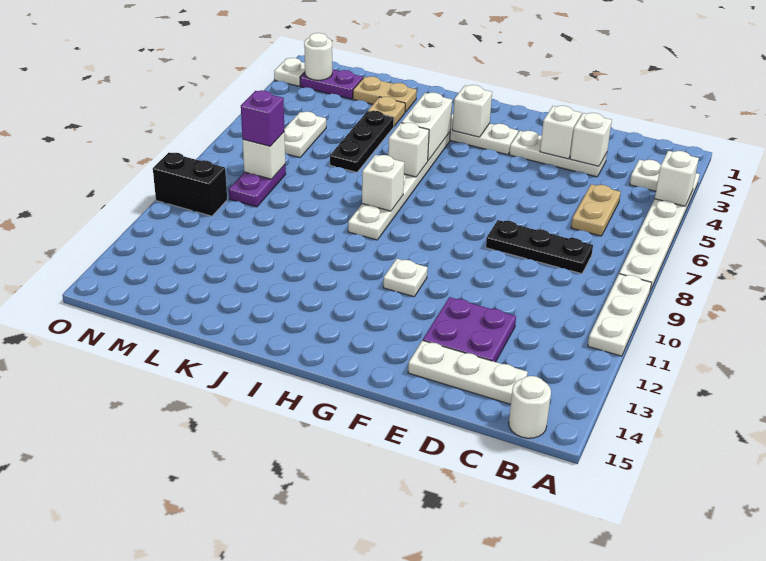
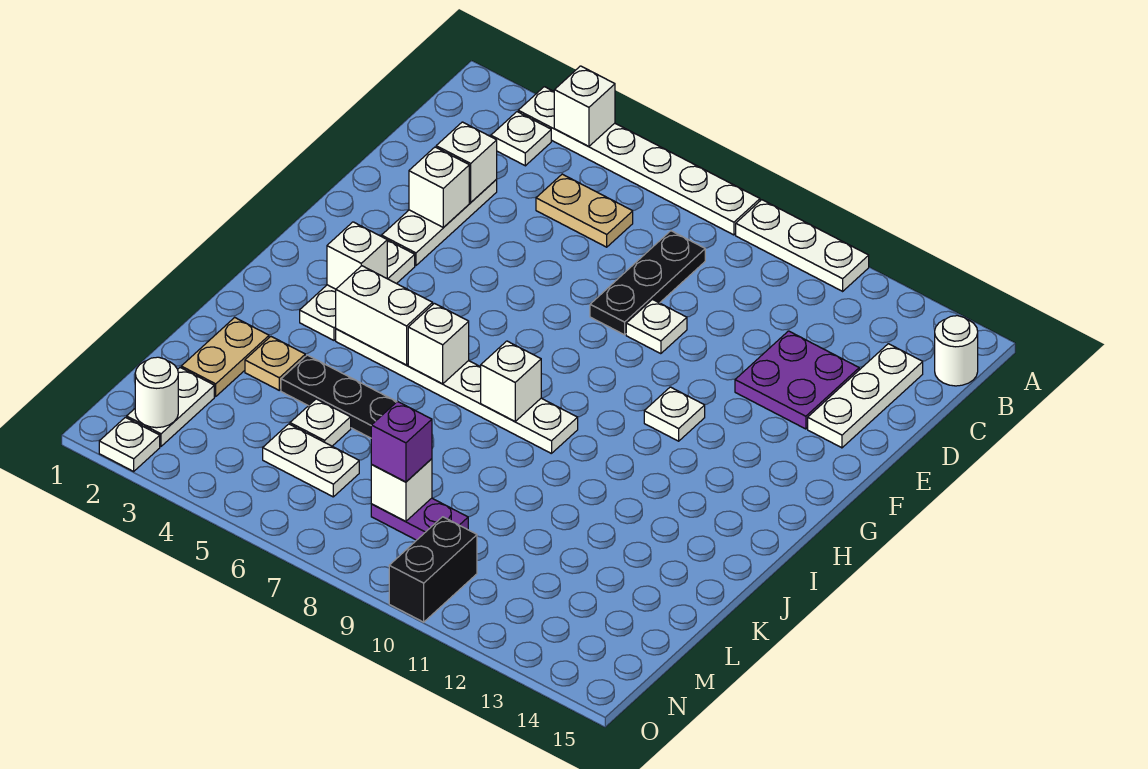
none -> white plate E9 level 1
none -> white plate L5 level 1
purple plate M2:N2 level 1 -> white plate M2:N2 level 1

